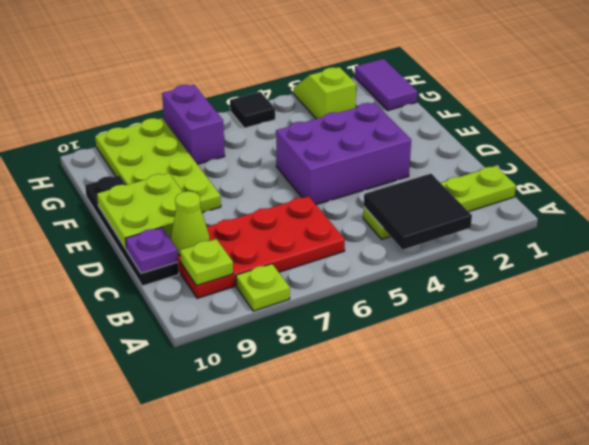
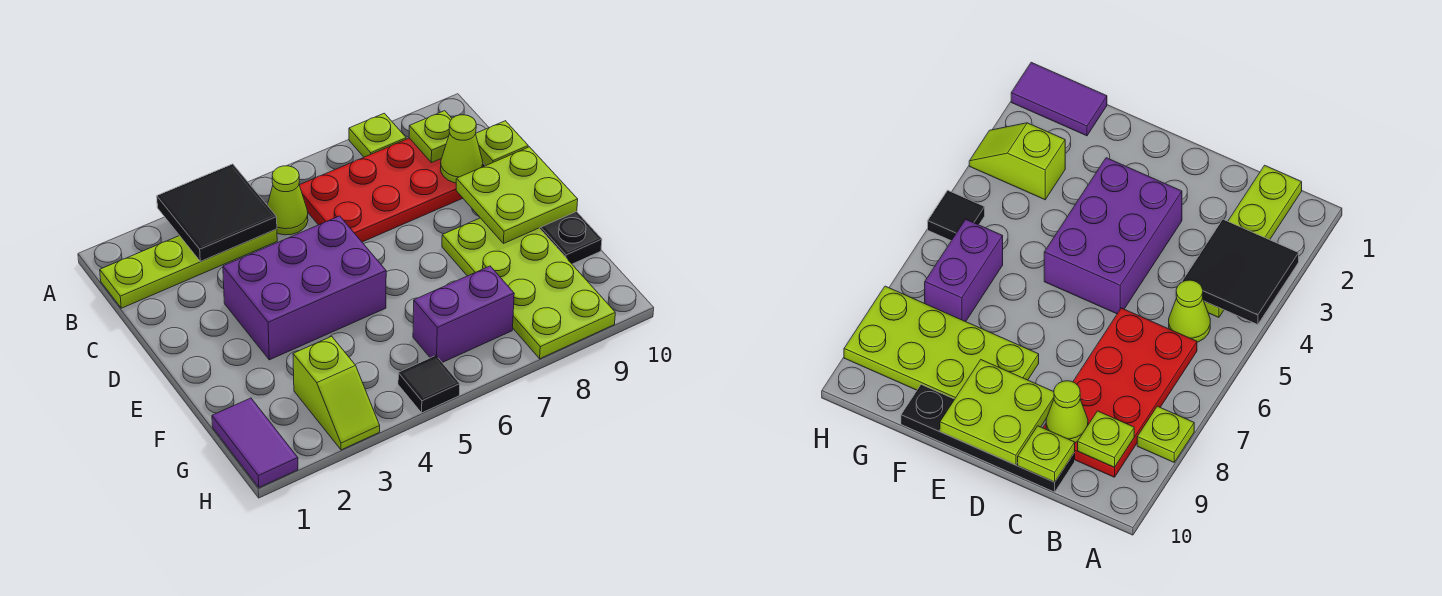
none -> lime cone B5 level 1
purple plate C10 level 2 -> lime plate C10 level 2
purple brick G7:H7 level 1 -> purple brick G6:G7 level 1

